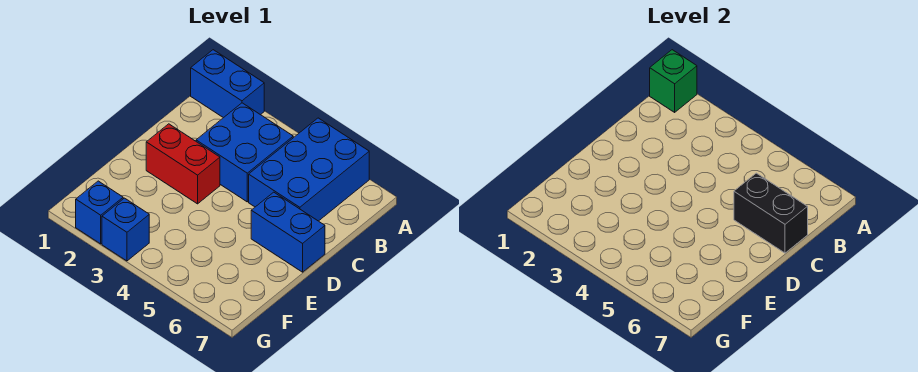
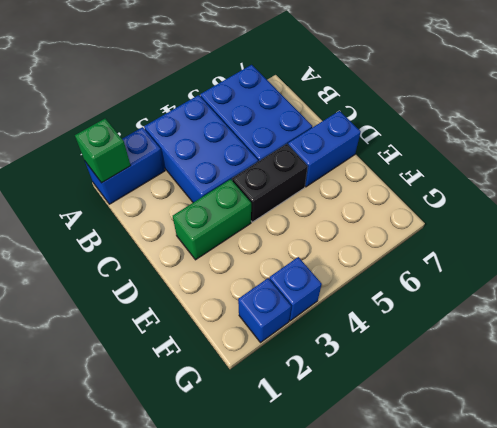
blue brick B3:C4 level 1 -> blue brick A3:C4 level 1
black brick C6:C7 level 2 -> black brick D4:D5 level 1
red brick D2:D3 level 1 -> green brick D2:D3 level 1

